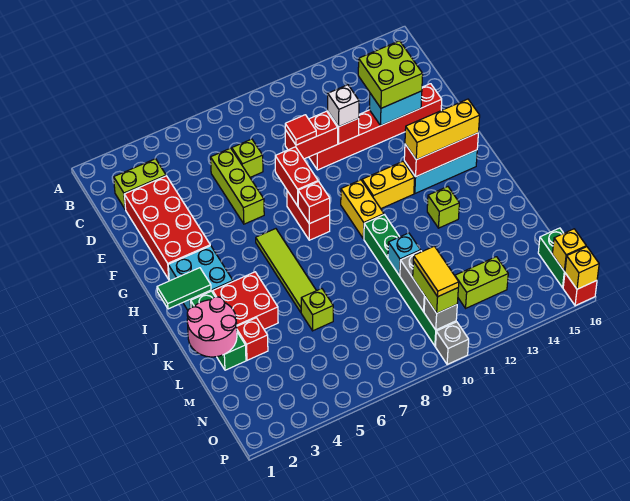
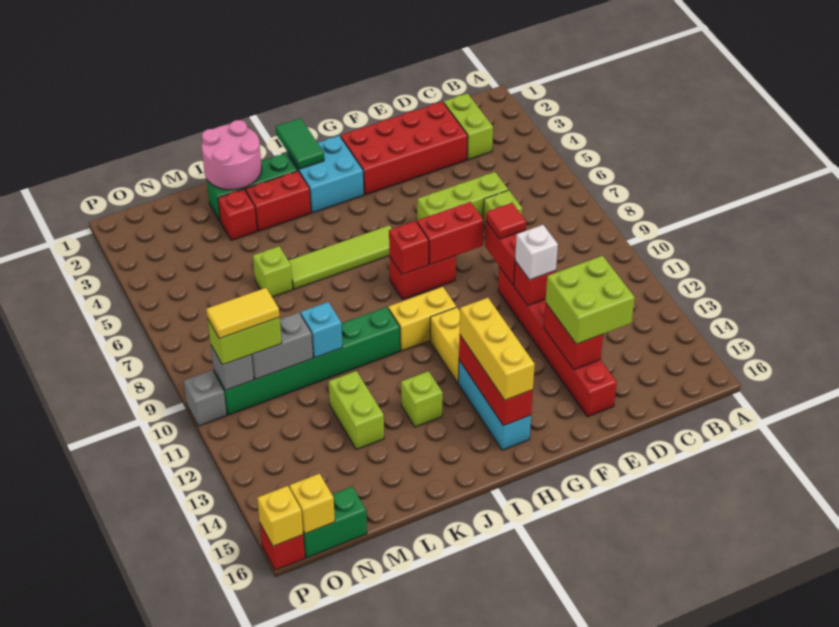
cyan brick E13:E14 level 2 -> red brick E13:E14 level 2
red brick J3:K4 level 1 -> red brick J3:K3 level 1
lime brick N12:N13 level 1 -> lime brick L12:L13 level 1

